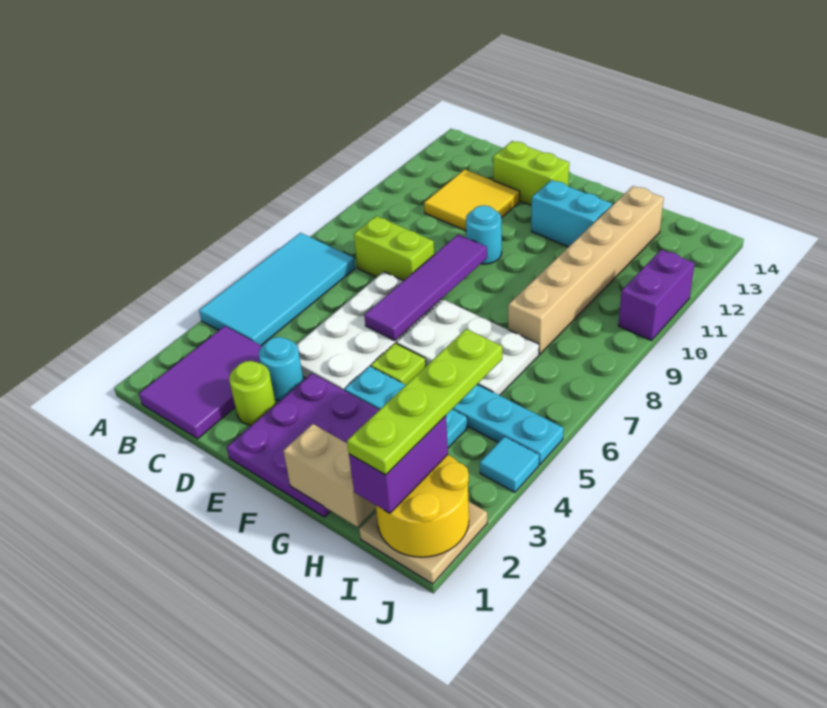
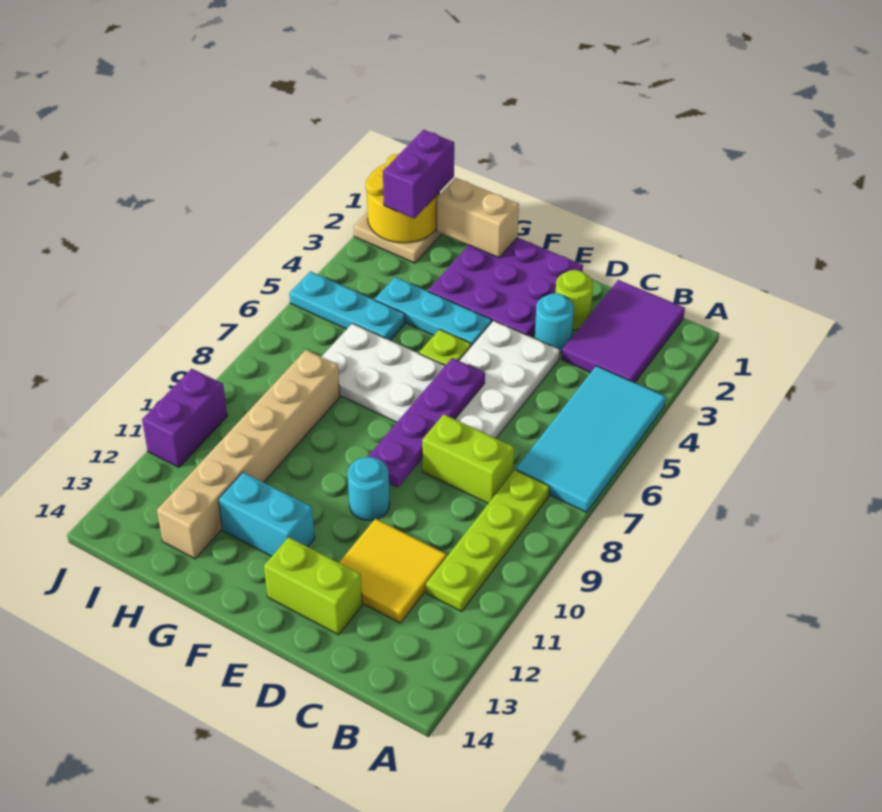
purple tile E6:E9 level 2 -> purple plate E6:E9 level 2
lime plate I1:I4 level 4 -> lime plate B8:B11 level 1
cyan tile J4 level 1 -> none

